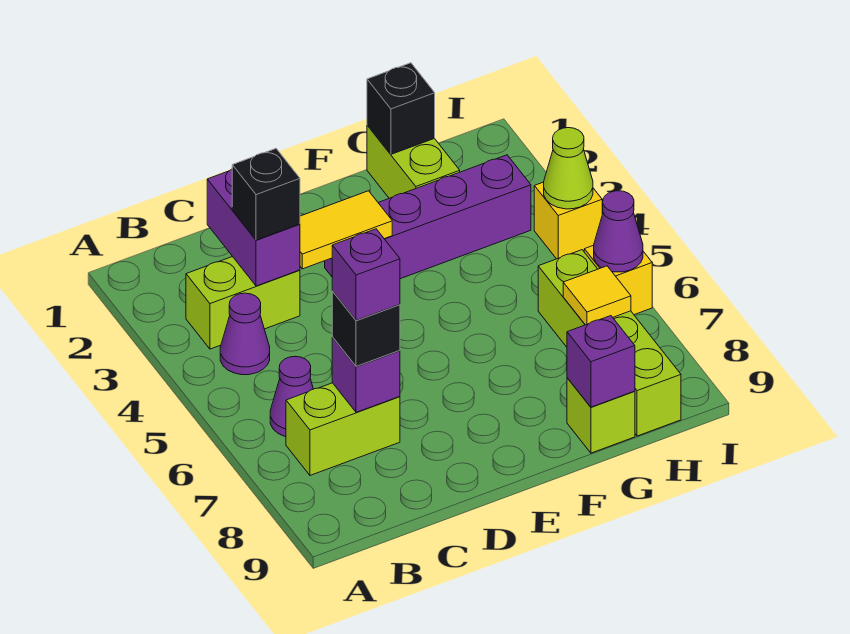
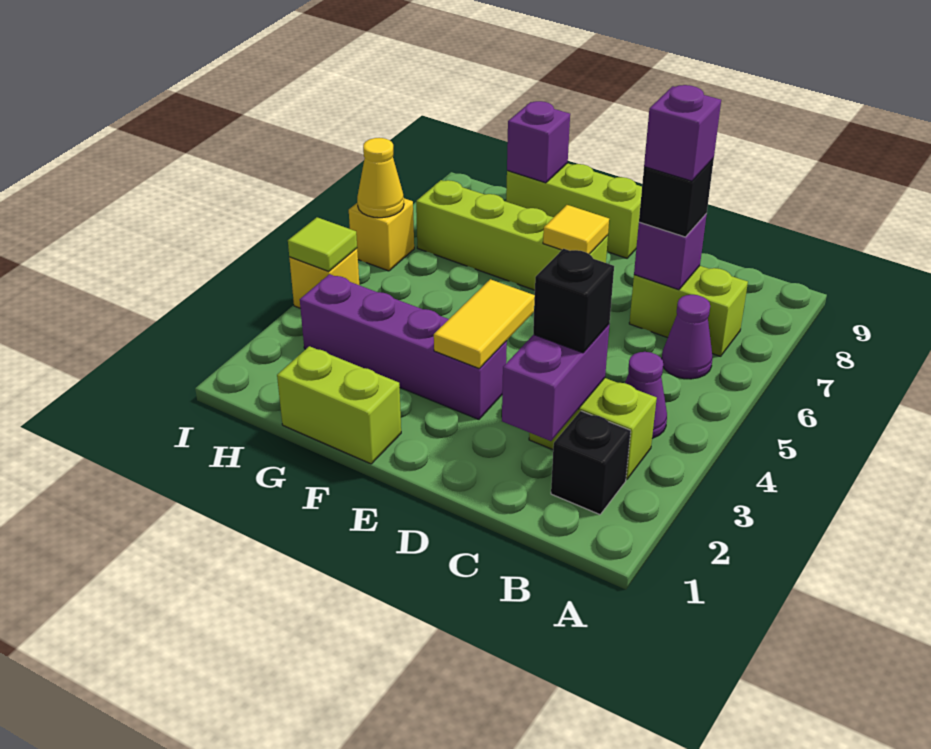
yellow tile D3:E3 level 2 -> yellow tile E3:E4 level 2
lime brick G1:G2 level 1 -> lime brick F1:G1 level 1
black brick G1 level 2 -> black brick B2 level 1
lime brick G9 level 1 -> lime brick E9:G9 level 1
lime brick H6:H9 level 1 -> lime brick E7:H7 level 1
yellow tile H7 level 2 -> yellow tile E7 level 2
lime cone I4 level 2 -> lime tile I4 level 2
purple cone I6 level 2 -> yellow cone I6 level 2

